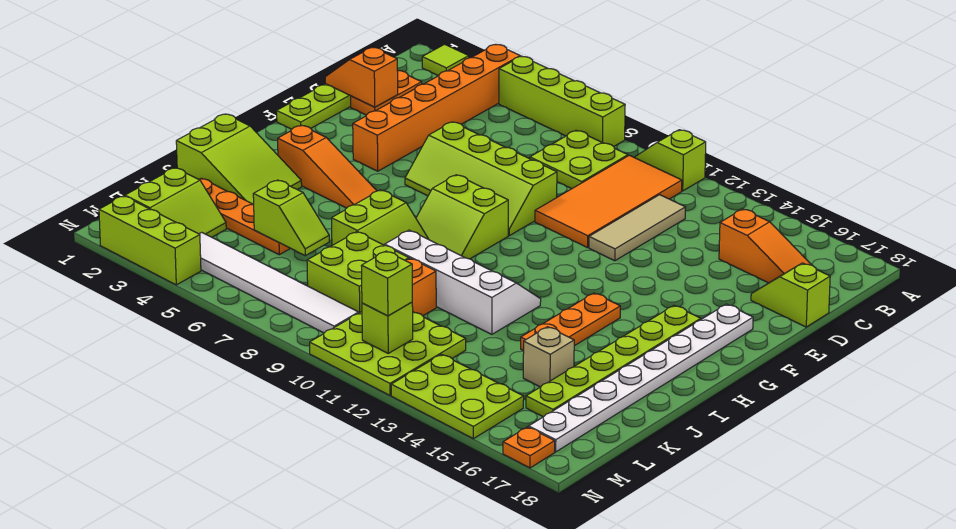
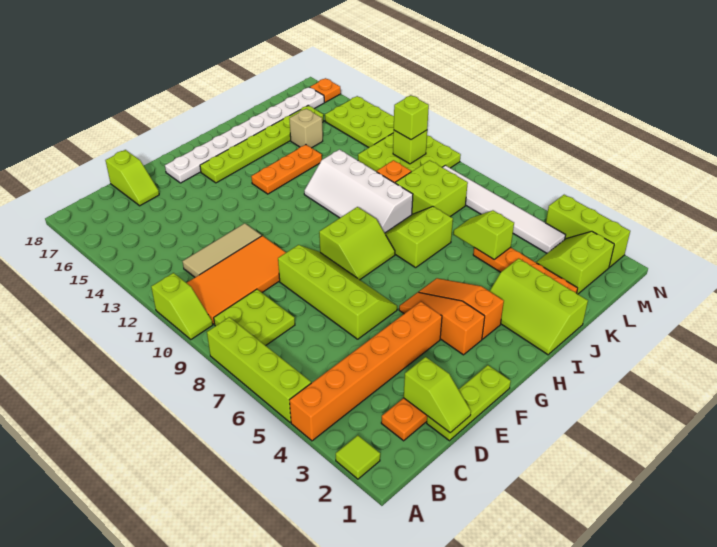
orange slope C15:C17 level 1 top 15 -> orange slope G3:G5 level 1 top 3
orange slope D1:D2 level 2 top 2 -> lime slope D1:D2 level 2 top 2
lime slope G8:H9 level 1 top G -> lime slope G8:H9 level 1 top 9
lime slope I1:J3 level 1 top 1 -> lime slope I1:J3 level 1 top J

